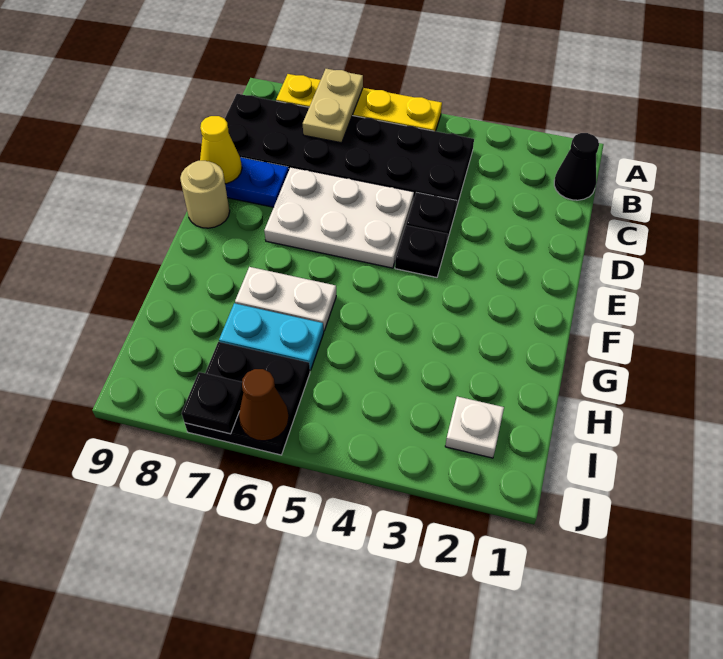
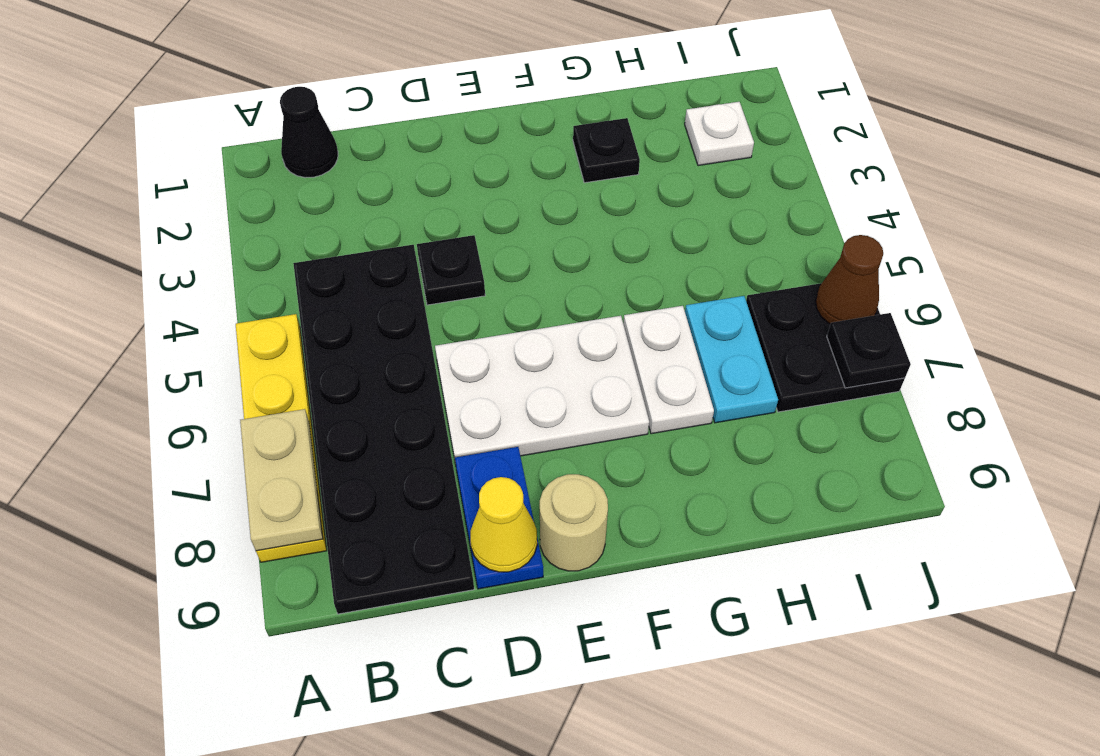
tan plate A7:B7 level 2 -> tan plate A7:A8 level 2
white plate D5:E7 level 1 -> white plate D6:F7 level 1
black plate E4 level 1 -> black plate G2 level 1

